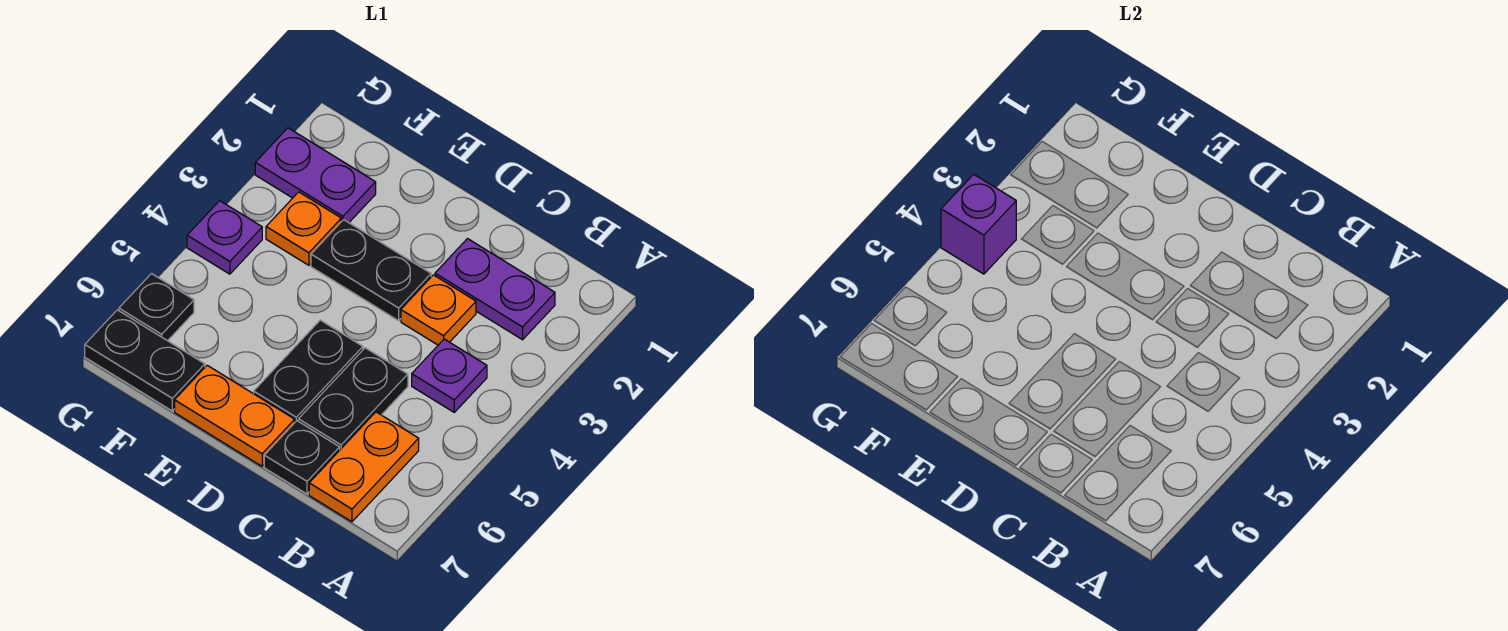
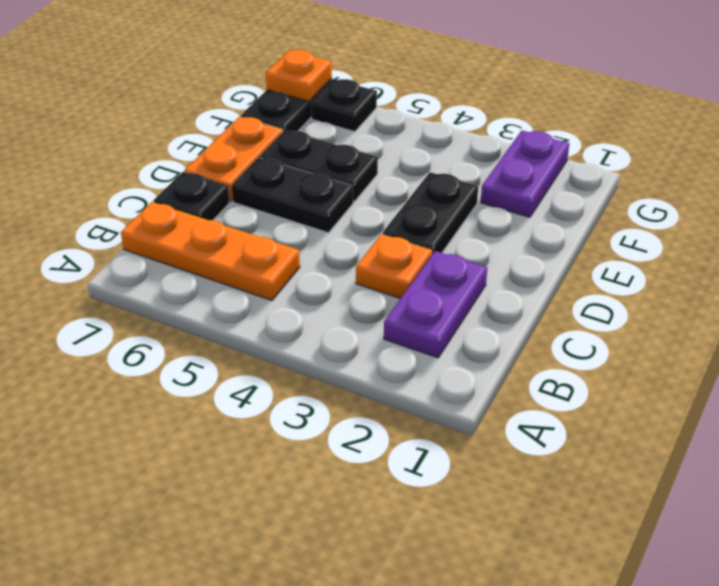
purple plate B4 level 1 -> none
orange plate B6:B7 level 1 -> orange plate B5:B7 level 1
black plate C5:C6 level 1 -> black plate E5:E6 level 1
orange plate F3 level 1 -> orange plate G7 level 2
purple plate G4 level 1 -> none
purple brick G4 level 2 -> none

